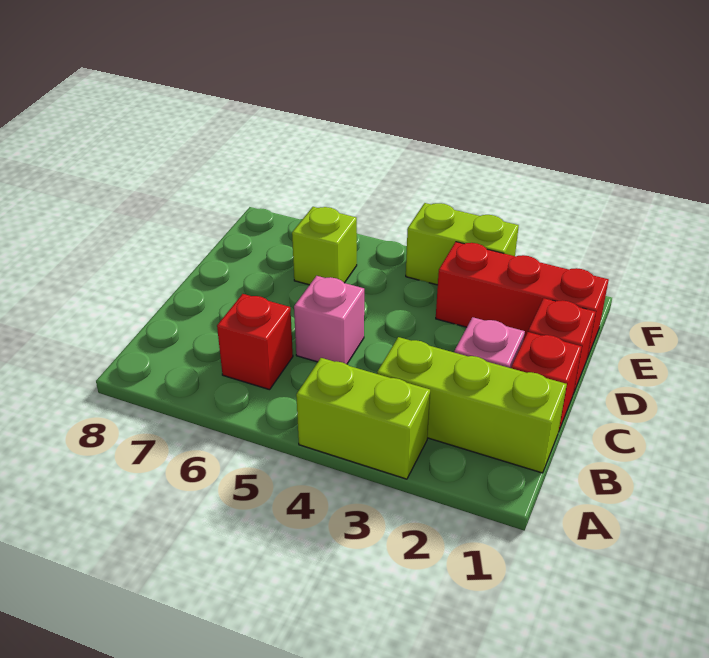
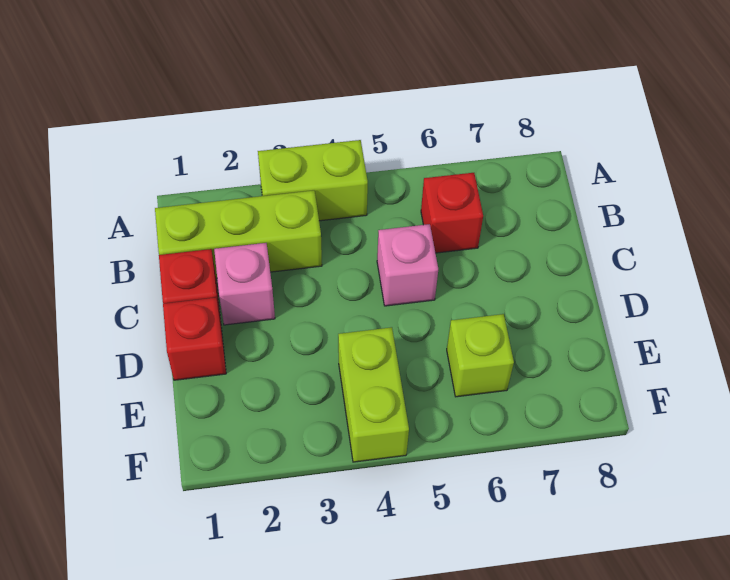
red brick E1:E3 level 1 -> none
lime brick F3:F4 level 1 -> lime brick E4:F4 level 1

